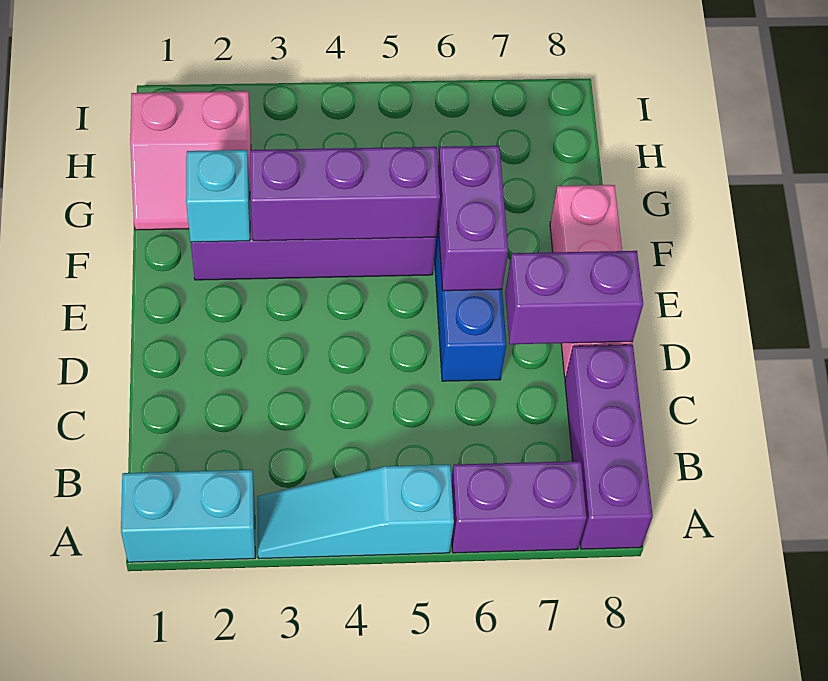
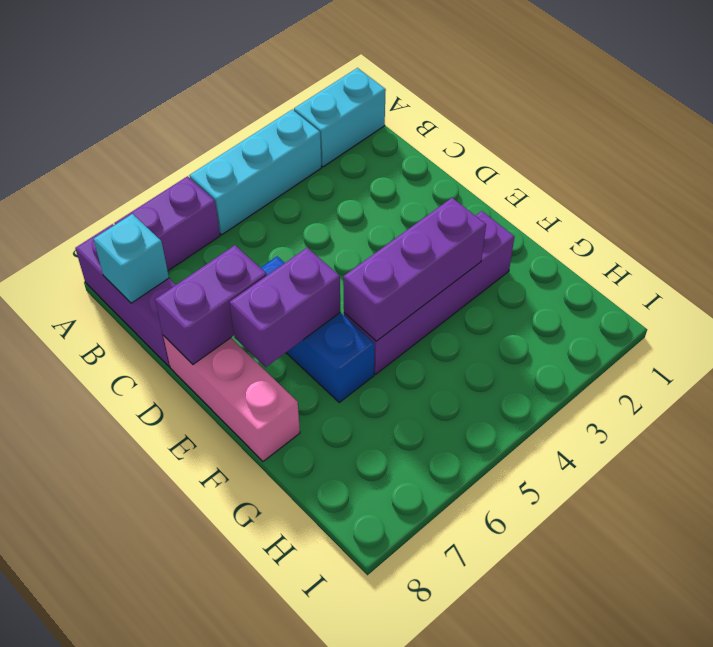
cyan slope A3:A5 level 1 top 5 -> cyan brick A3:A5 level 1
purple brick E6:F6 level 2 -> purple brick E6:E7 level 2
cyan brick F2 level 2 -> cyan brick B8 level 2
pink slope G1:H2 level 1 top H -> none

